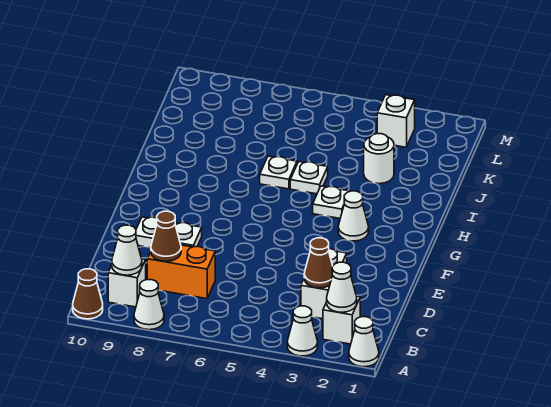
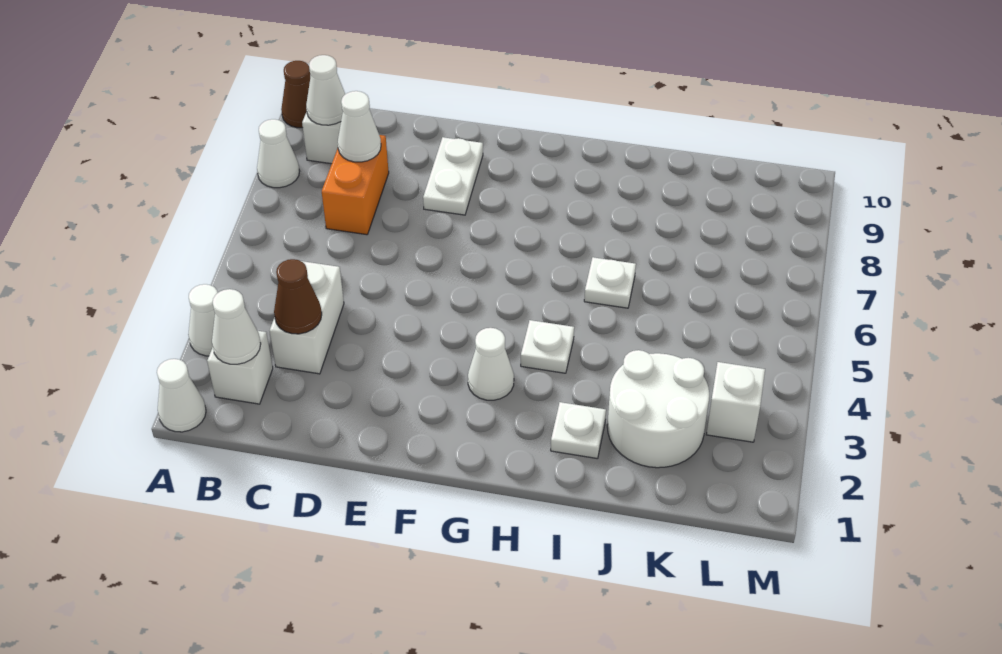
white brick C3:D3 level 1 -> white brick C3:C4 level 1
brown cone C8 level 2 -> white cone C8 level 2
white plate I5 level 1 -> white plate I2 level 1
white round brick J3 level 1 -> white round brick J2:K3 level 1

